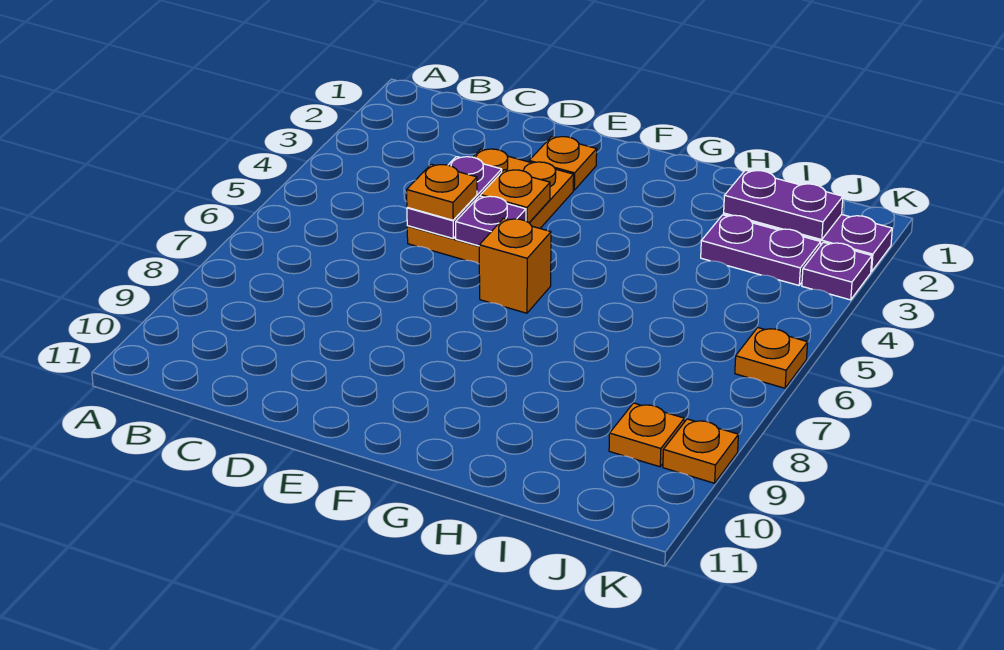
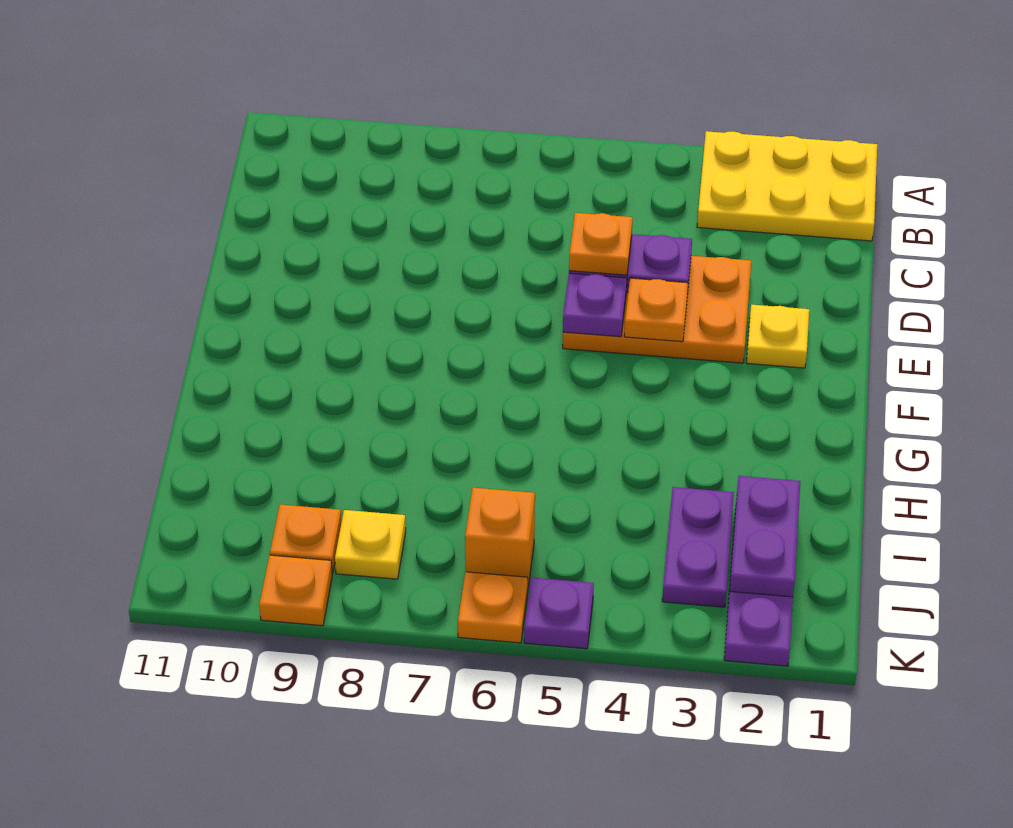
none -> yellow plate A1:B3 level 1
orange plate E2 level 1 -> yellow plate E2 level 1
orange brick F6 level 1 -> orange brick J6 level 1
none -> yellow plate J8 level 1
purple plate K3 level 1 -> purple plate K5 level 1

